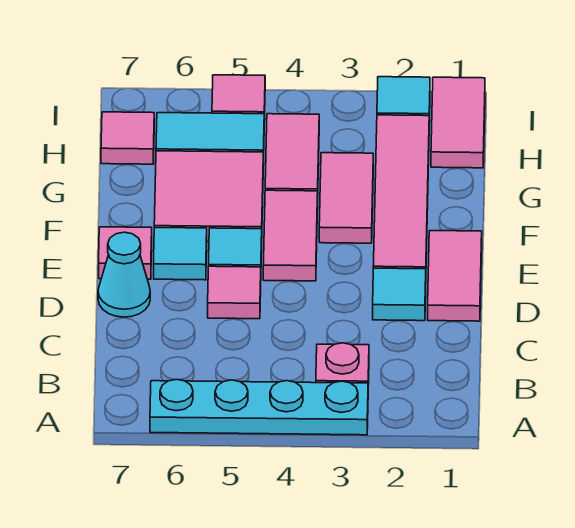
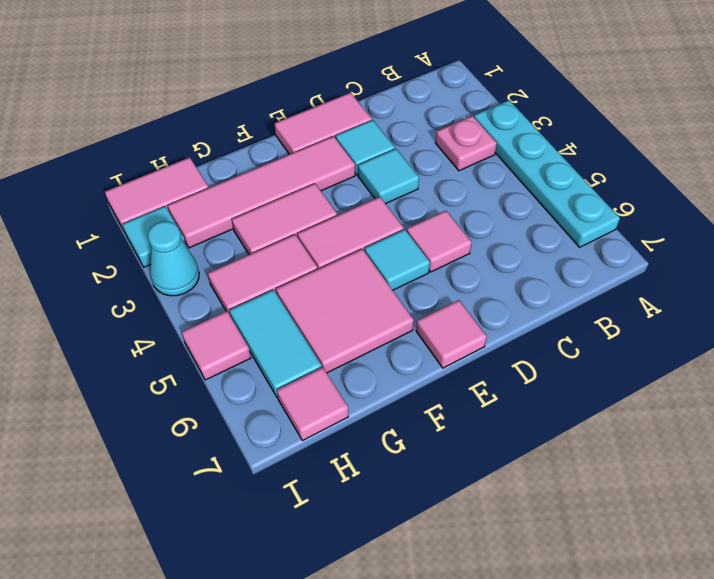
cyan cone D7 level 1 -> cyan cone I3 level 1
cyan tile E6 level 1 -> cyan tile D3 level 1

